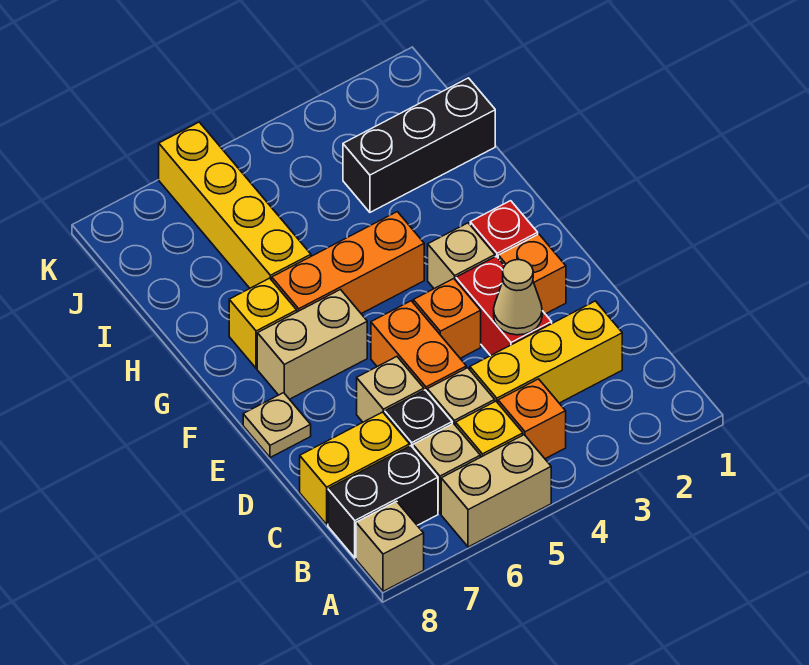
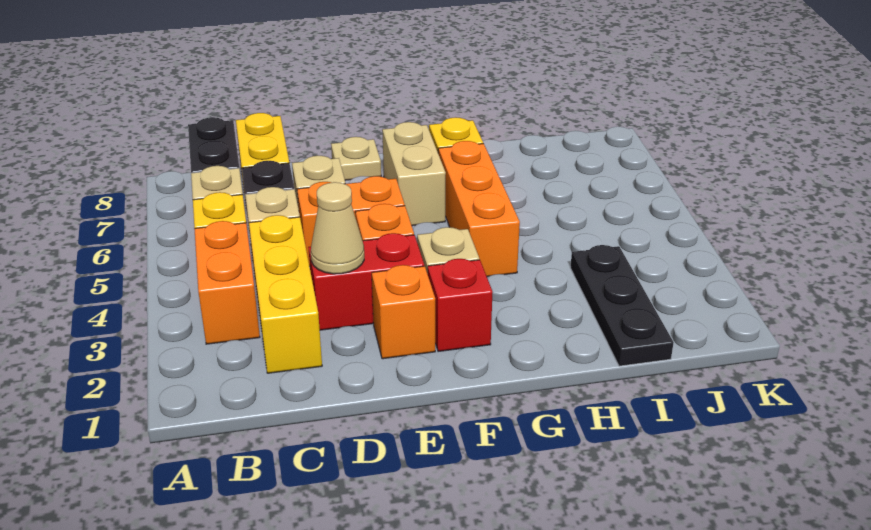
tan brick A5:A6 level 1 -> none
tan brick A8 level 1 -> none
orange brick B4 level 1 -> orange brick B3:B4 level 1
yellow brick H6:K6 level 1 -> none
black brick I1:I3 level 1 -> black plate I1:I3 level 1

